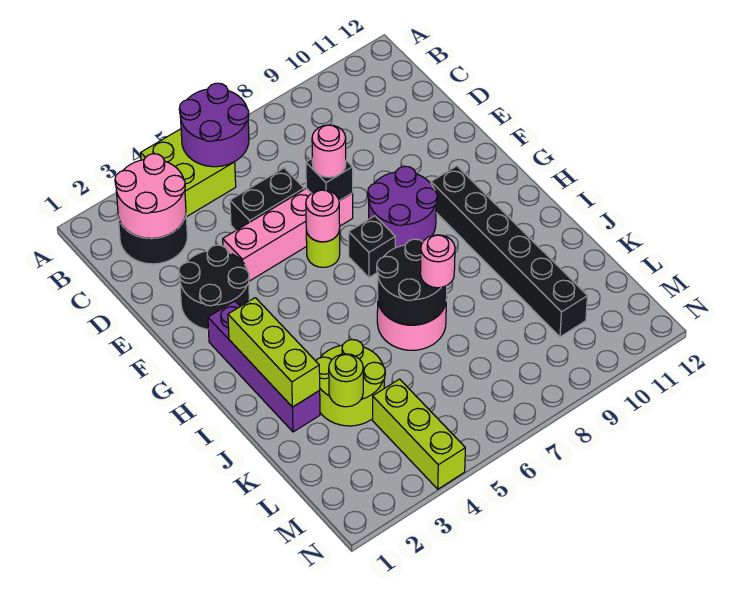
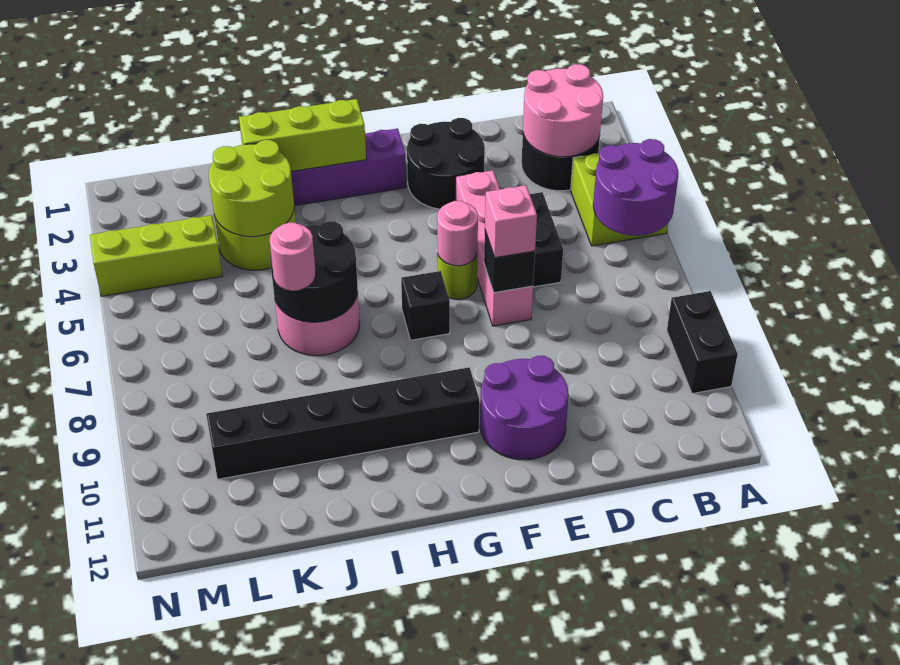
none -> black brick A9:A10 level 1
pink round brick E7 level 3 -> pink brick E7 level 3
purple round brick F8:G9 level 1 -> purple round brick E10:F11 level 1
lime round brick K3 level 2 -> lime round brick J3:K4 level 2

